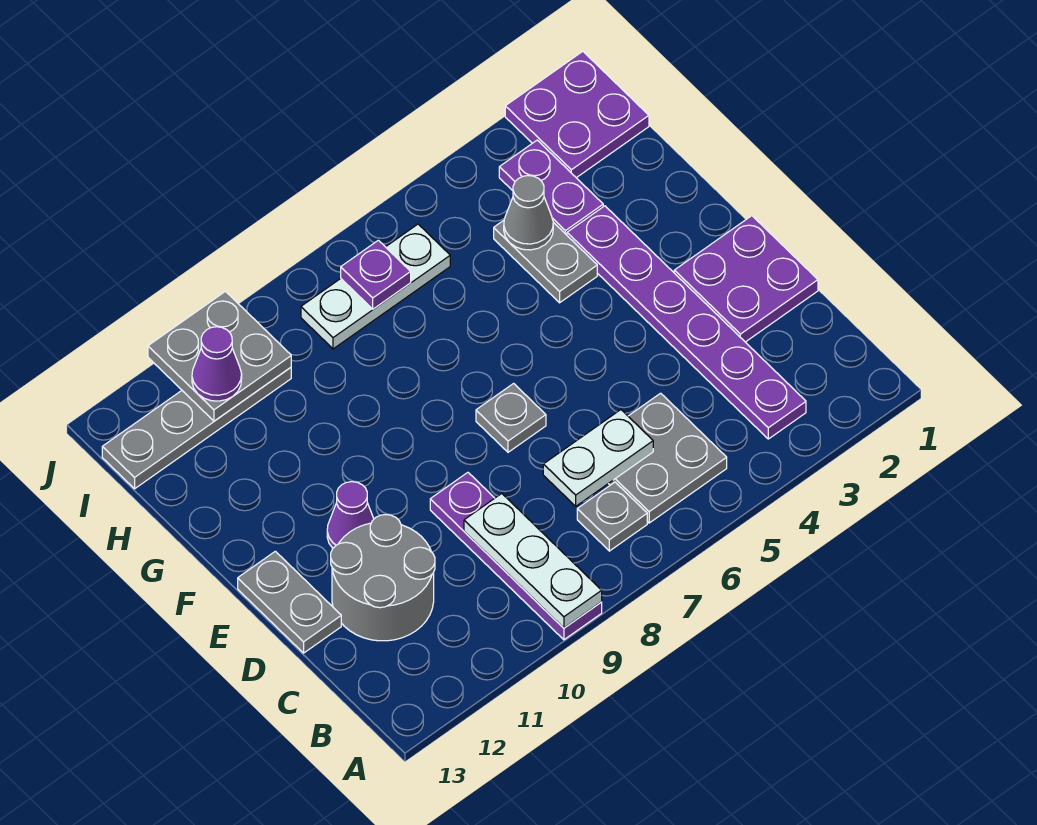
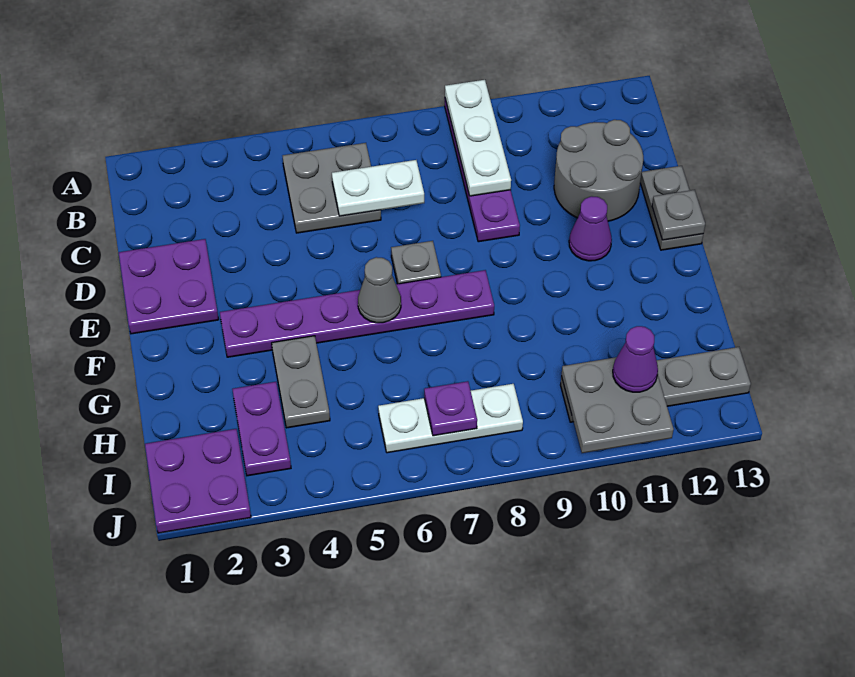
purple plate B3:G3 level 1 -> purple plate F3:F8 level 1
grey plate B7 level 1 -> grey plate E13 level 2
grey cone H4 level 2 -> grey cone F6 level 2

